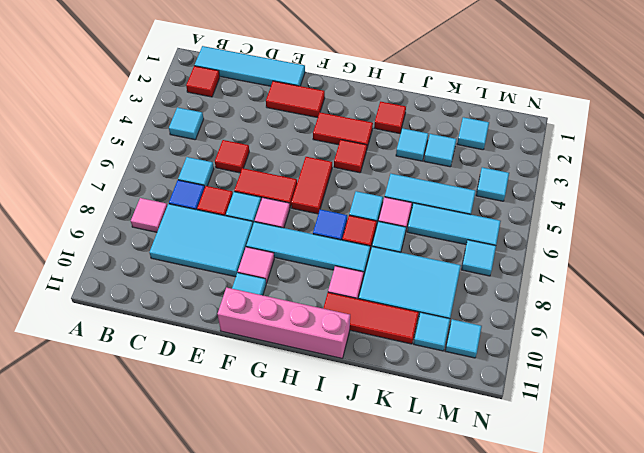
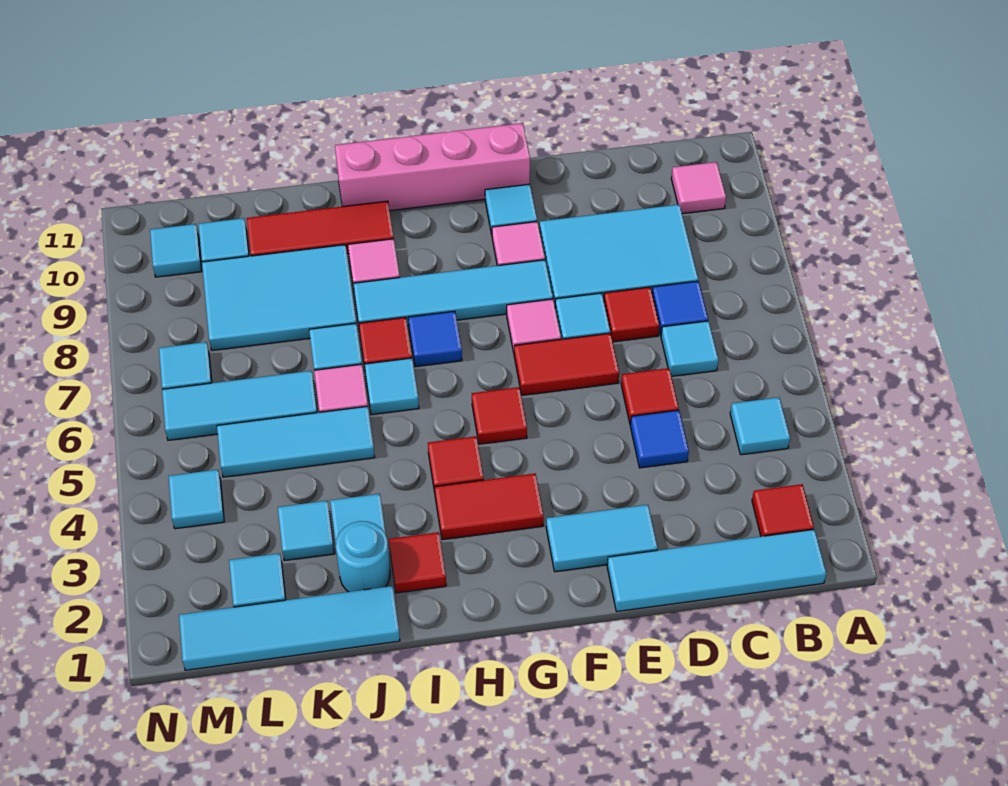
pink tile B8 level 1 -> pink tile B10 level 1
none -> blue tile D4 level 1
red tile E2:F2 level 1 -> cyan tile E2:F2 level 1
red tile G5:G6 level 1 -> red tile G5 level 1
none -> cyan tile J1:M1 level 1
none -> cyan round brick J2 level 1

